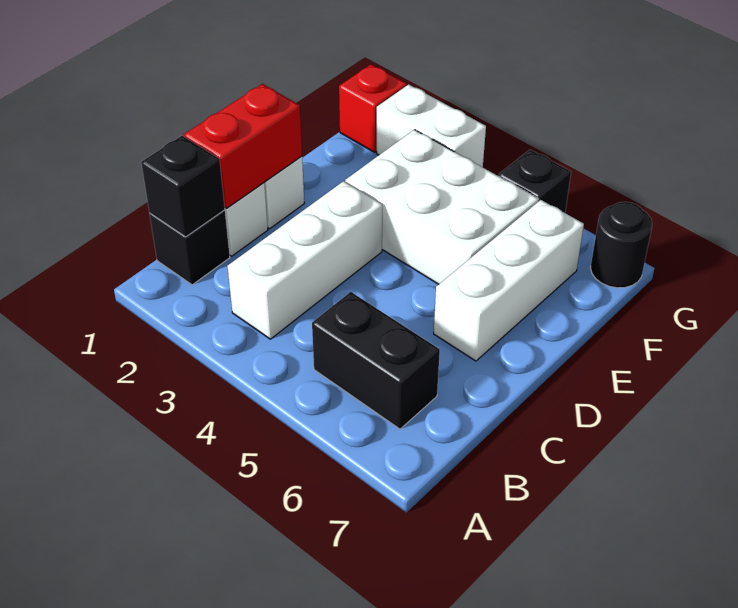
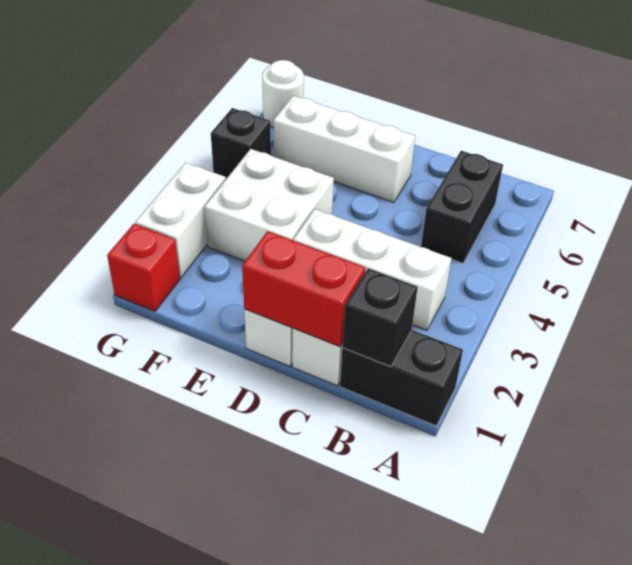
black brick B1 level 1 -> black brick A1:B1 level 1
white brick E3:F5 level 1 -> white brick E3:F4 level 1
black round brick G7 level 1 -> white round brick G7 level 1

